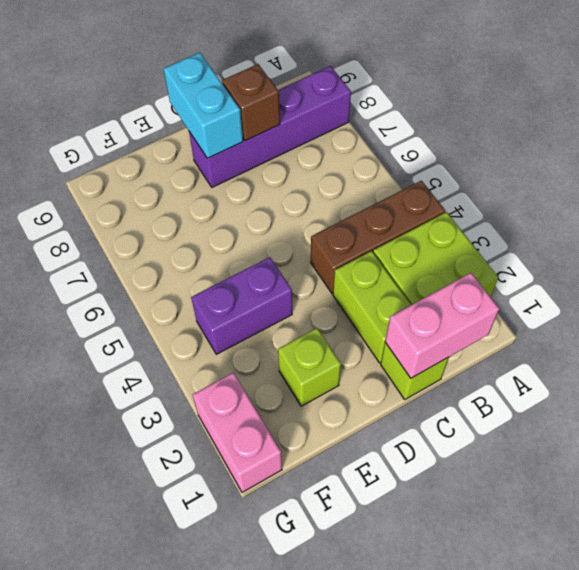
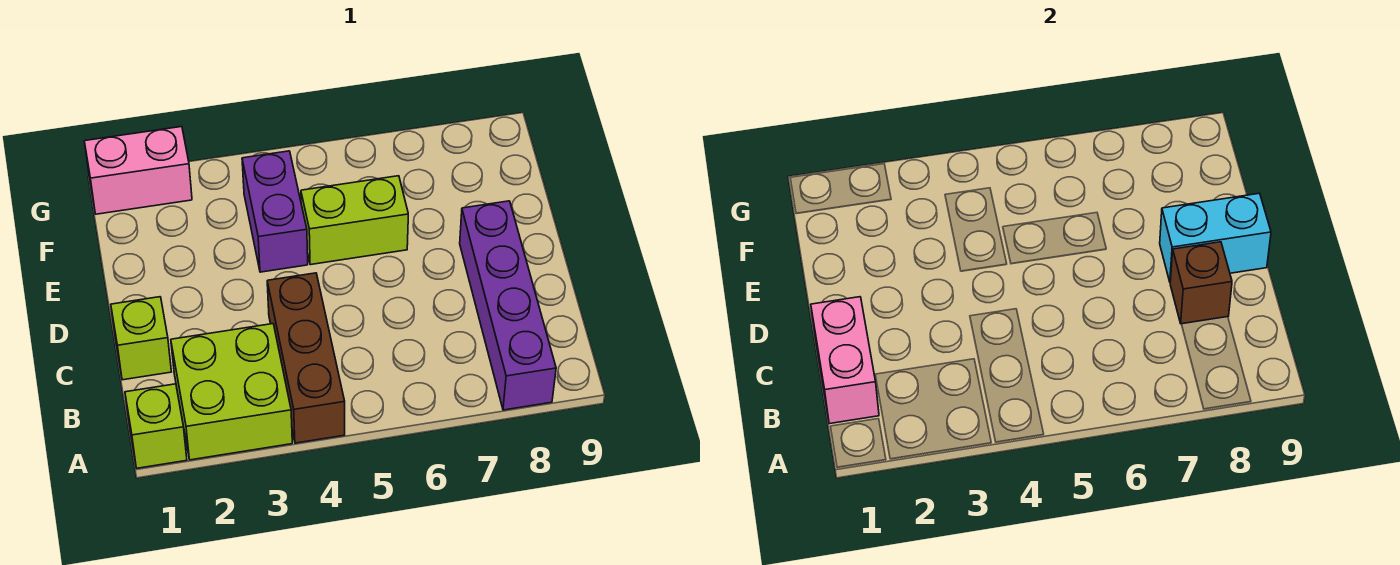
lime brick C2:C3 level 1 -> lime brick E5:E6 level 1
lime brick E2 level 1 -> lime brick A1 level 1

